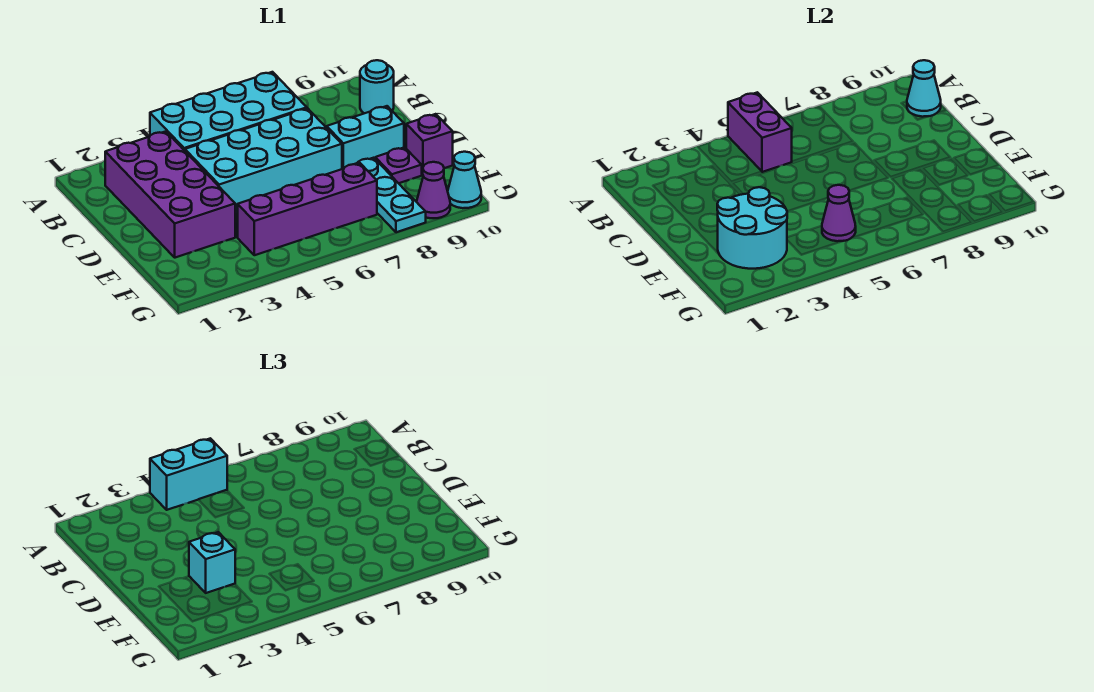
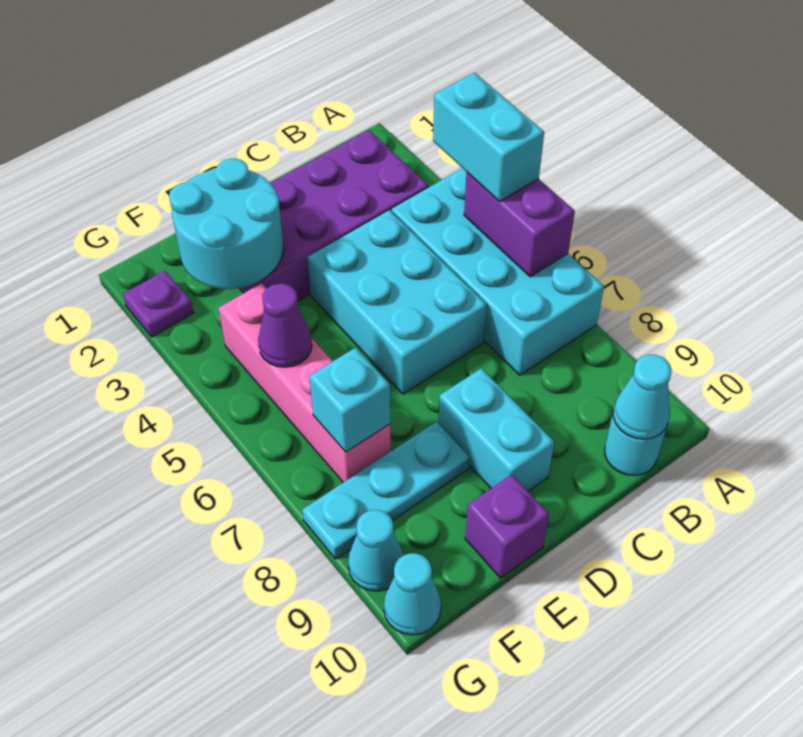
purple brick A5:B5 level 2 -> purple brick A5:A6 level 2
cyan brick C4:D7 level 1 -> cyan brick C4:D6 level 1
cyan brick E3 level 3 -> cyan brick F7 level 2
purple plate E9 level 1 -> purple plate G2 level 1
purple brick F4:F7 level 1 -> pink brick F4:F7 level 1
purple cone G9 level 1 -> cyan cone G9 level 1

